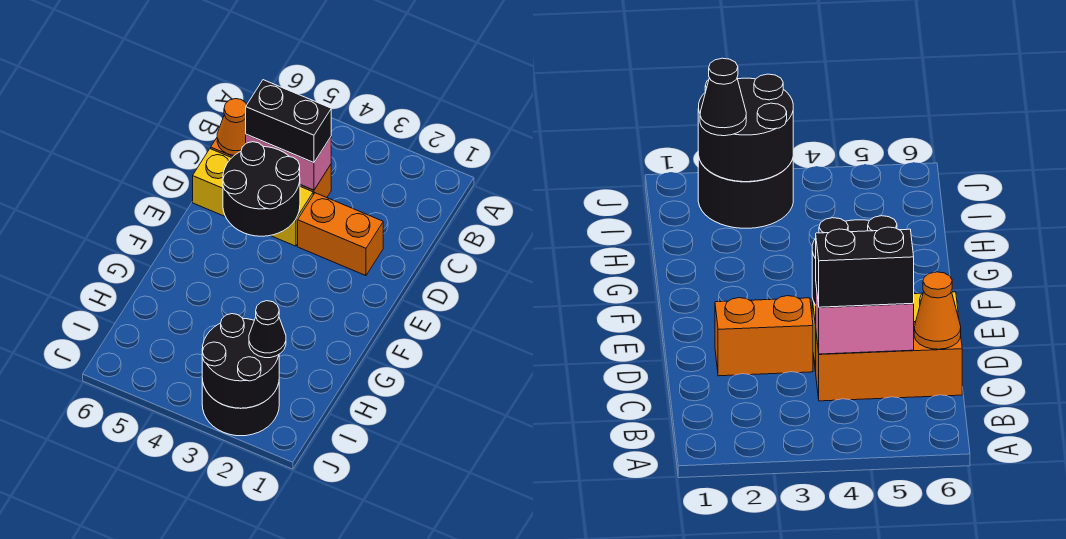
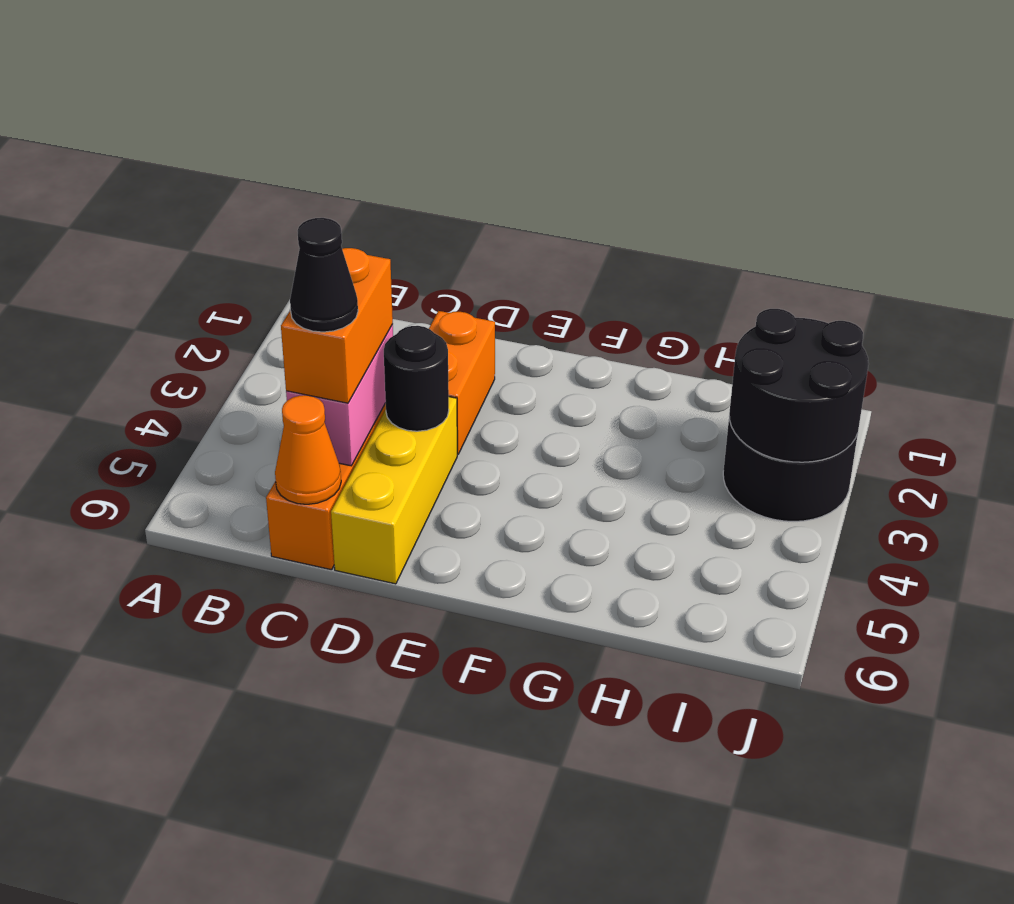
black brick C4:C5 level 3 -> orange brick C4:C5 level 3
black round brick D4:E5 level 2 -> black round brick D4 level 2
black cone I2 level 3 -> black cone C5 level 4

